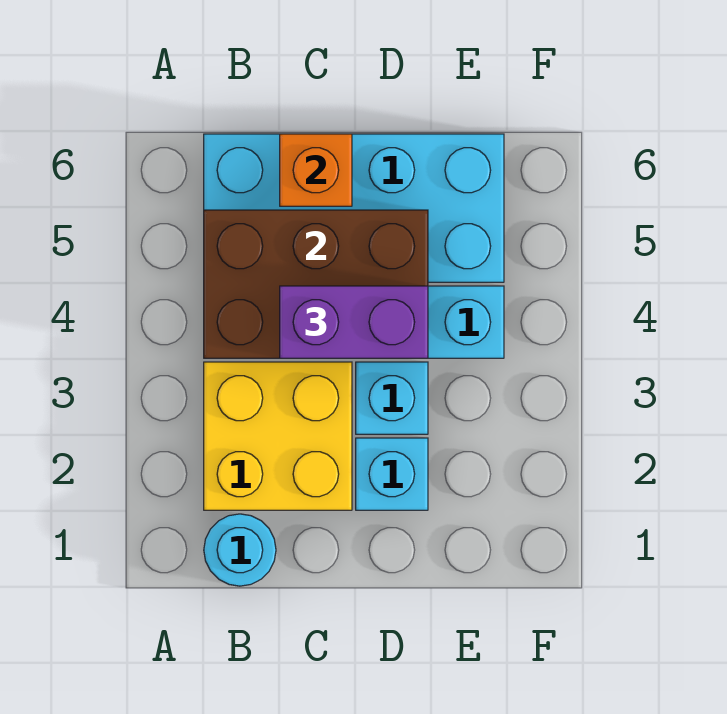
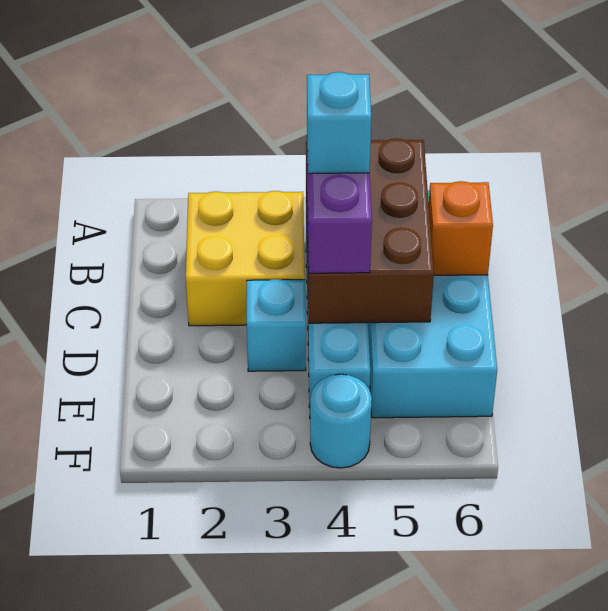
cyan round brick B1 level 1 -> cyan round brick F4 level 1
cyan brick D2 level 1 -> cyan brick C4 level 4

